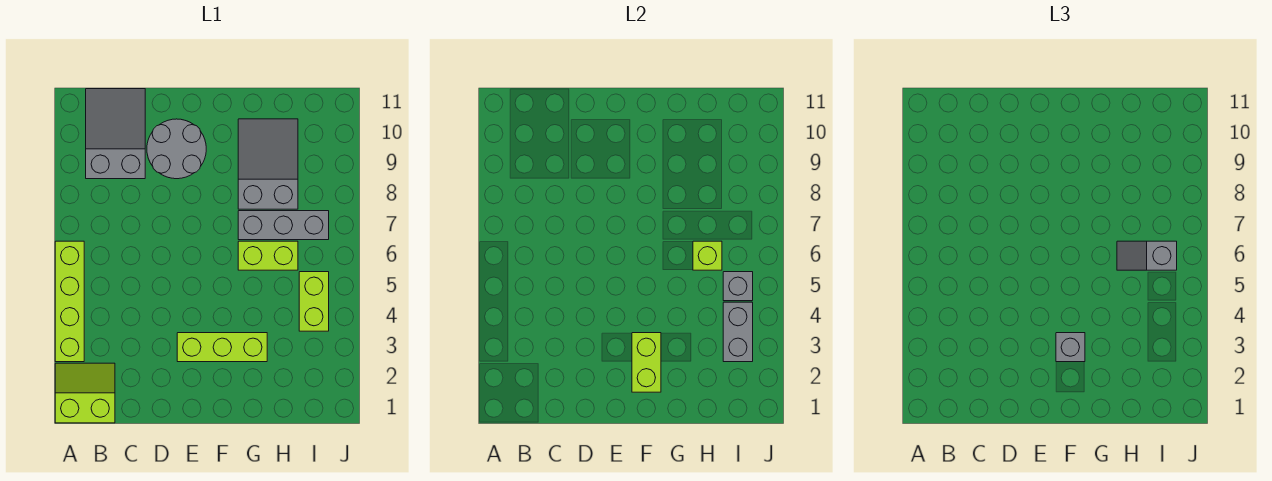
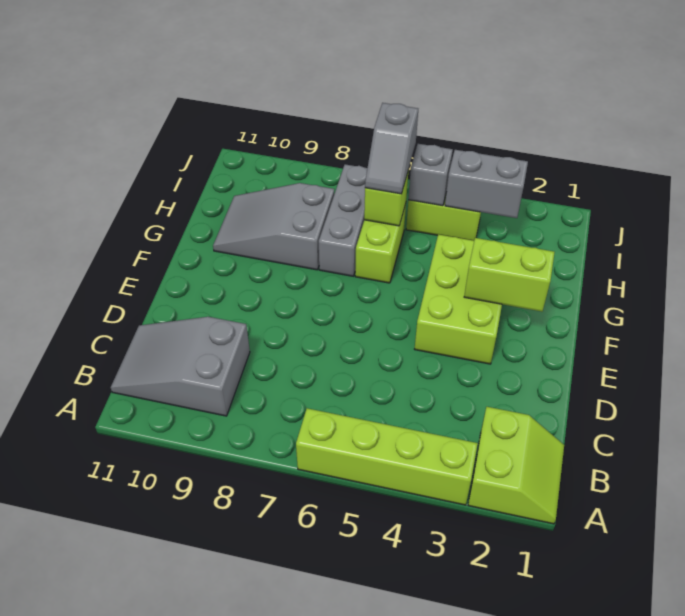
lime slope A1:B2 level 1 top 1 -> lime slope A1:B2 level 1 top 2
grey round brick D9:E10 level 1 -> none
lime brick E3:G3 level 1 -> lime brick E3:G4 level 1
grey brick F3 level 3 -> none

